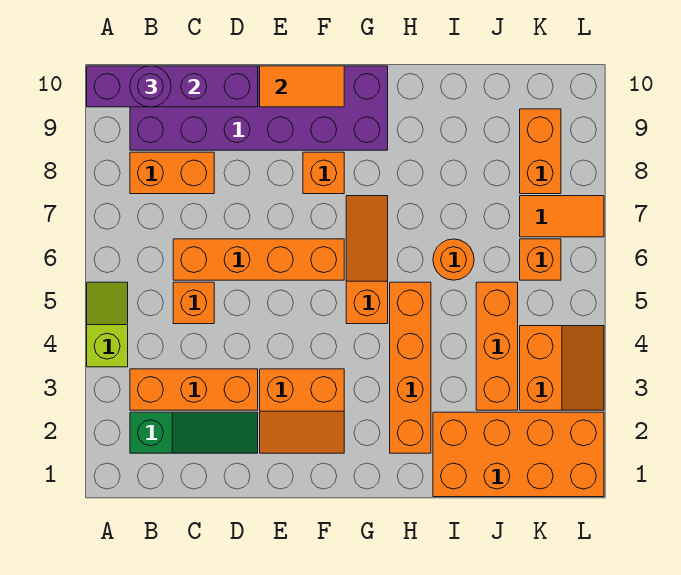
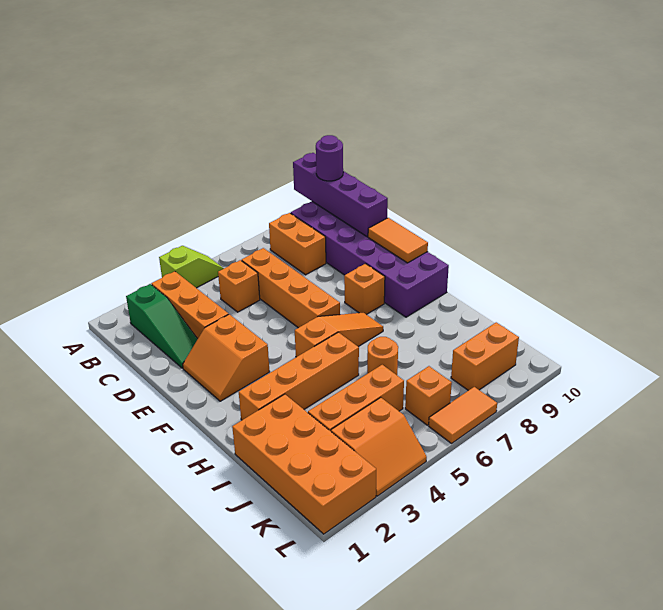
orange tile K7:L7 level 1 -> orange tile L6:L7 level 1

